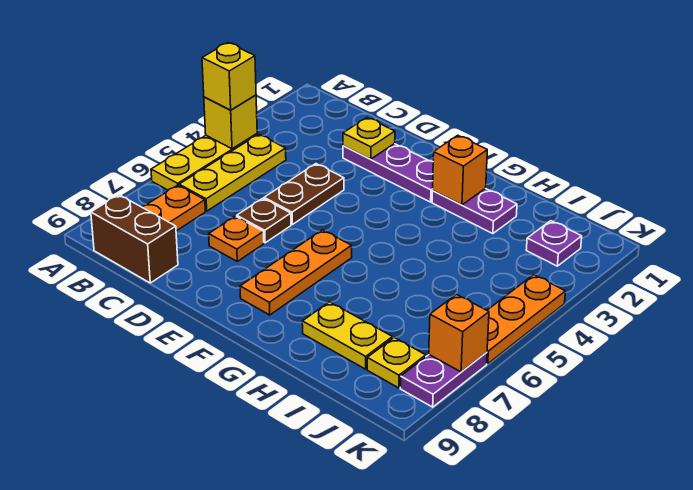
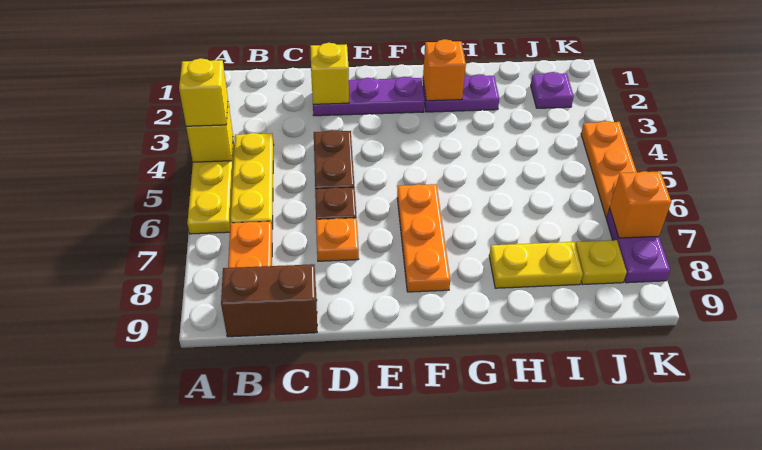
yellow plate D2 level 2 -> yellow brick D2 level 2

